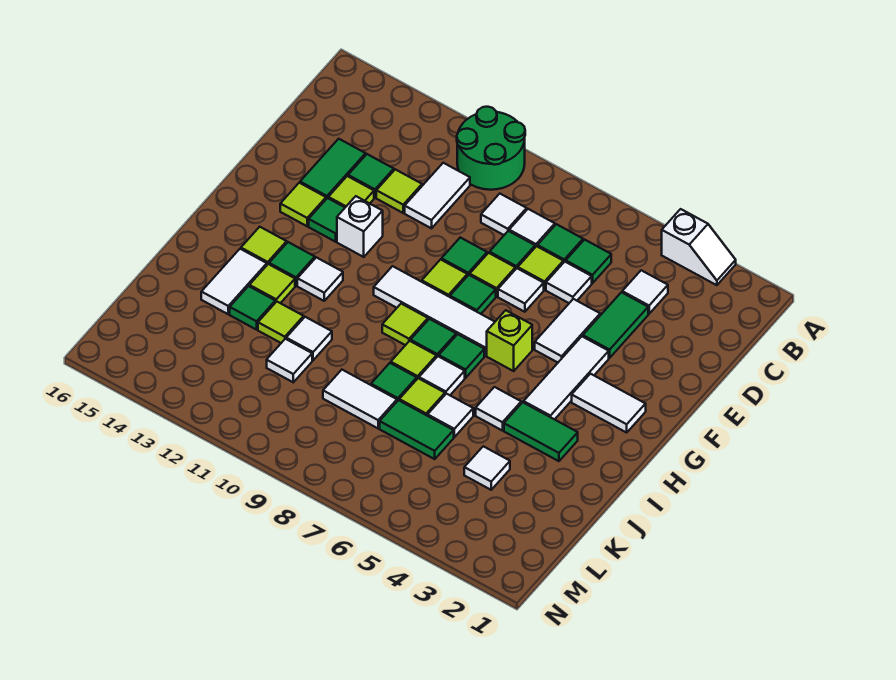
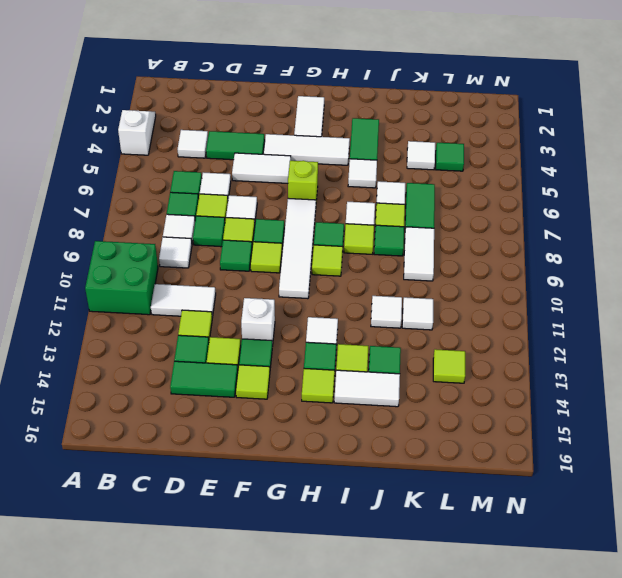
green round brick A10:B11 level 1 -> green brick A10:B11 level 1
green tile H7 level 1 -> green tile L4 level 1
lime tile J12 level 1 -> lime tile L13 level 1

